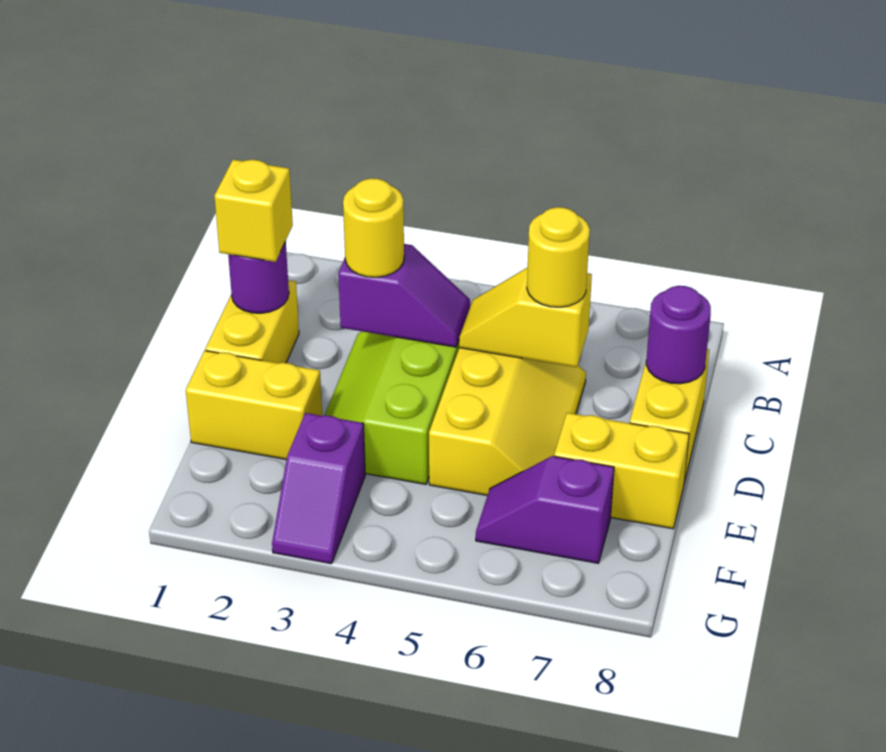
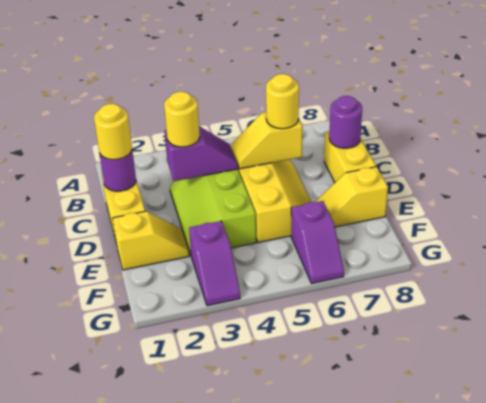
yellow brick C1 level 3 -> yellow round brick C1 level 3
yellow brick E1:E2 level 1 -> yellow slope E1:E2 level 1 top 1
yellow brick E7:E8 level 1 -> yellow slope E7:E8 level 1 top 8
purple slope F6:F7 level 1 top 7 -> purple slope F6:G6 level 1 top F

